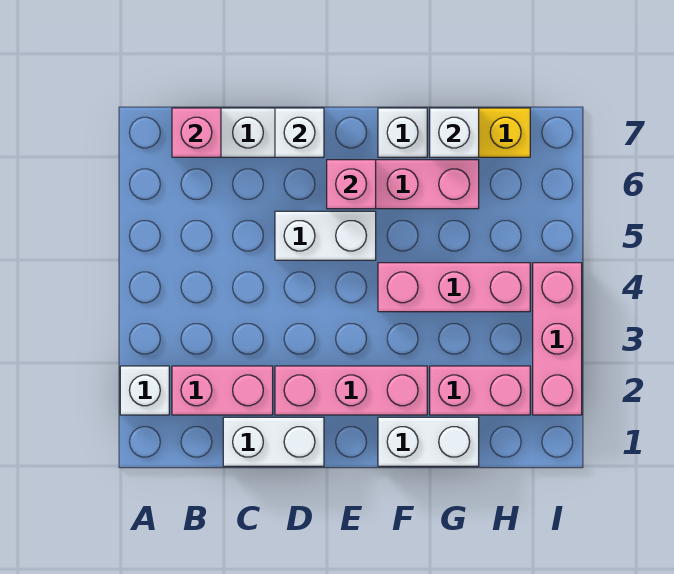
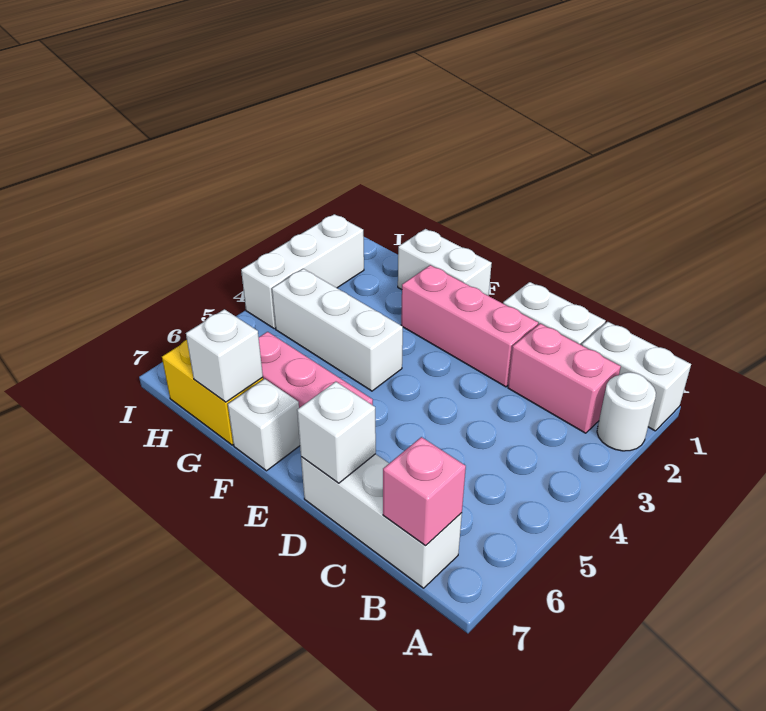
white brick A2 level 1 -> white round brick A2 level 1
white brick D5:E5 level 1 -> white brick A1:B1 level 1
pink brick E6 level 2 -> none
pink brick F4:H4 level 1 -> white brick F4:H4 level 1
pink brick G2:H2 level 1 -> none
pink brick I2:I4 level 1 -> white brick I2:I4 level 1

